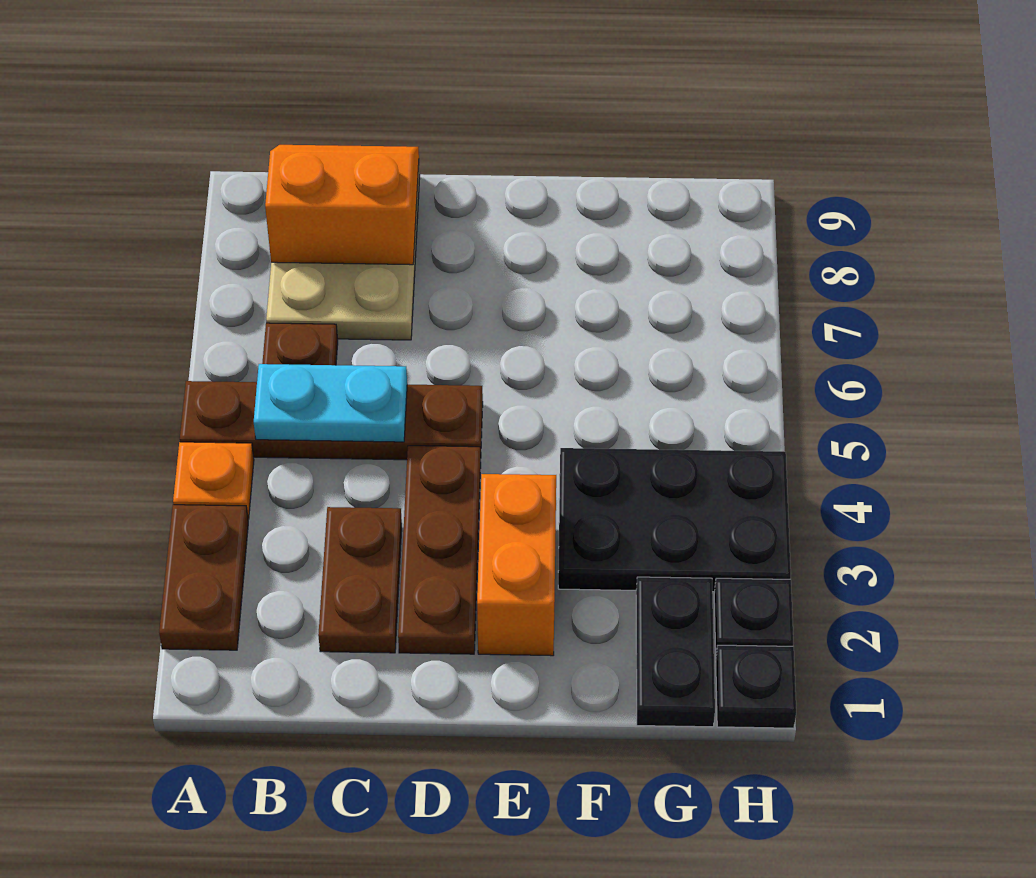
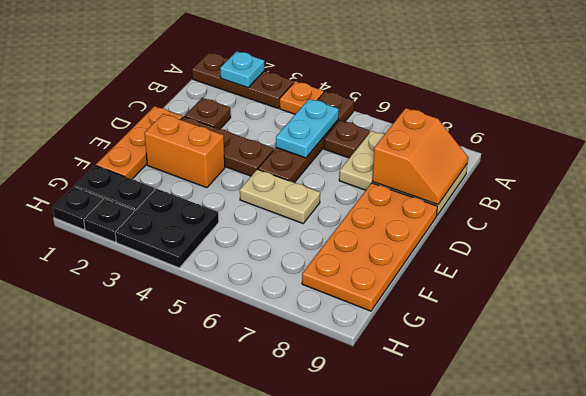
brown plate A2:A3 level 1 -> brown plate A1:A3 level 1
none -> cyan plate A2 level 2
brown plate C2:C3 level 1 -> brown plate C2 level 1
none -> orange plate D1:F1 level 1
none -> orange plate D8:G9 level 1
none -> tan plate E5:E6 level 1
black plate F3:H4 level 1 -> black plate G3:H4 level 1

